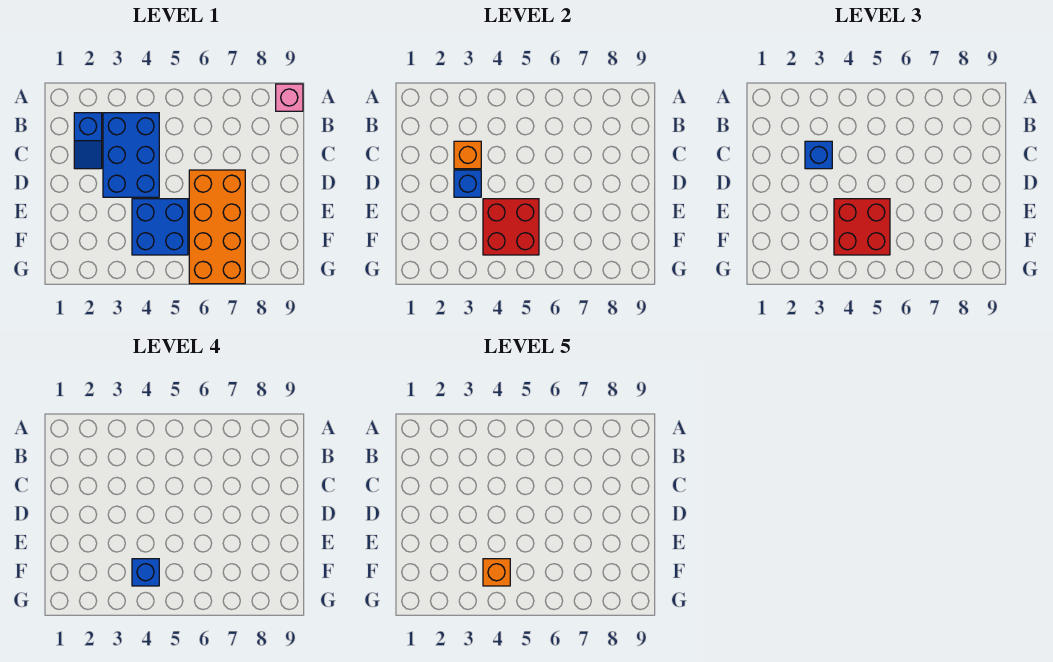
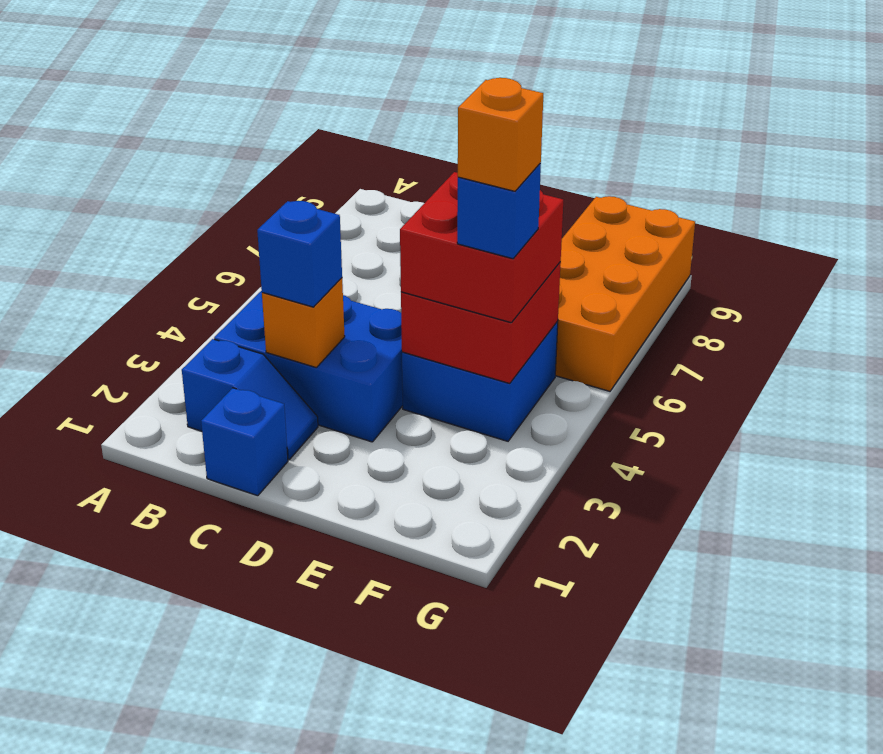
pink brick A9 level 1 -> none
blue brick D3 level 2 -> blue brick C1 level 1
orange brick D6:G7 level 1 -> orange brick F6:G9 level 1

